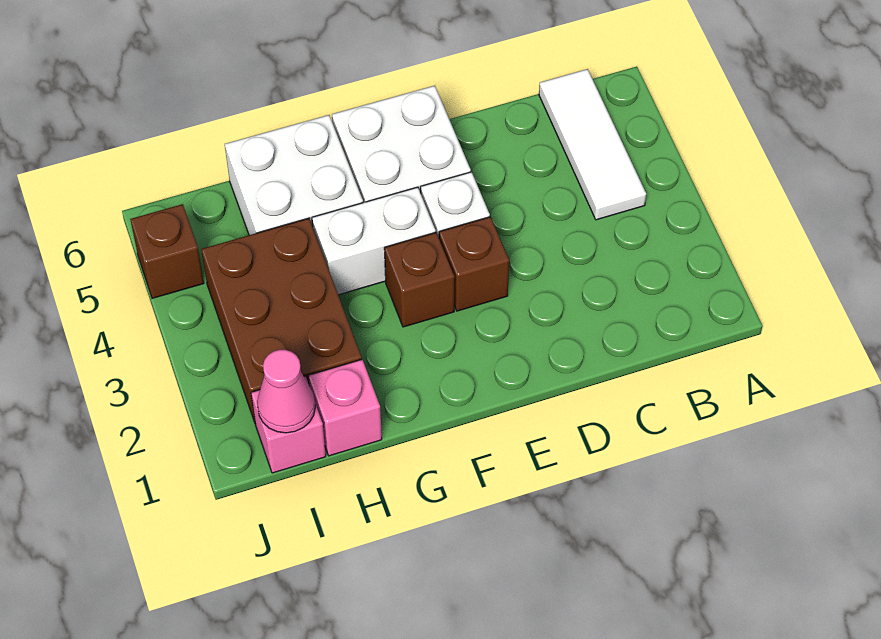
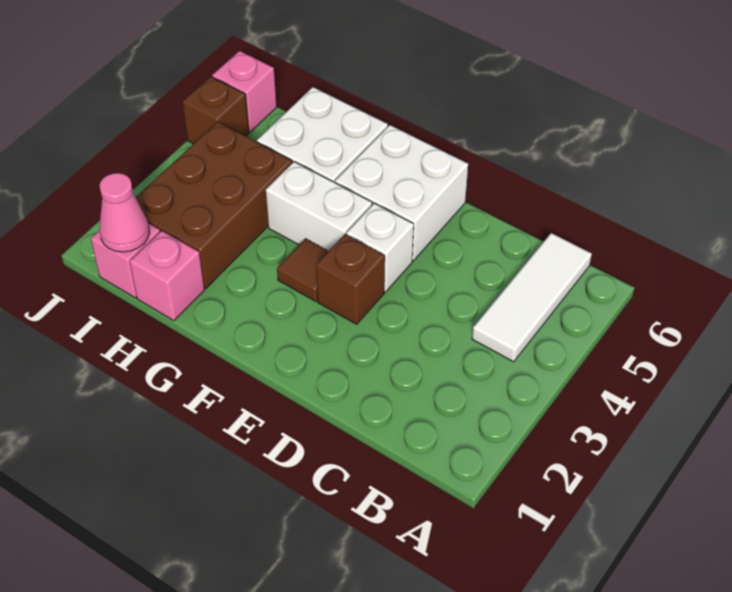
brown brick F3 level 1 -> brown tile F3 level 1
none -> pink brick J6 level 1

